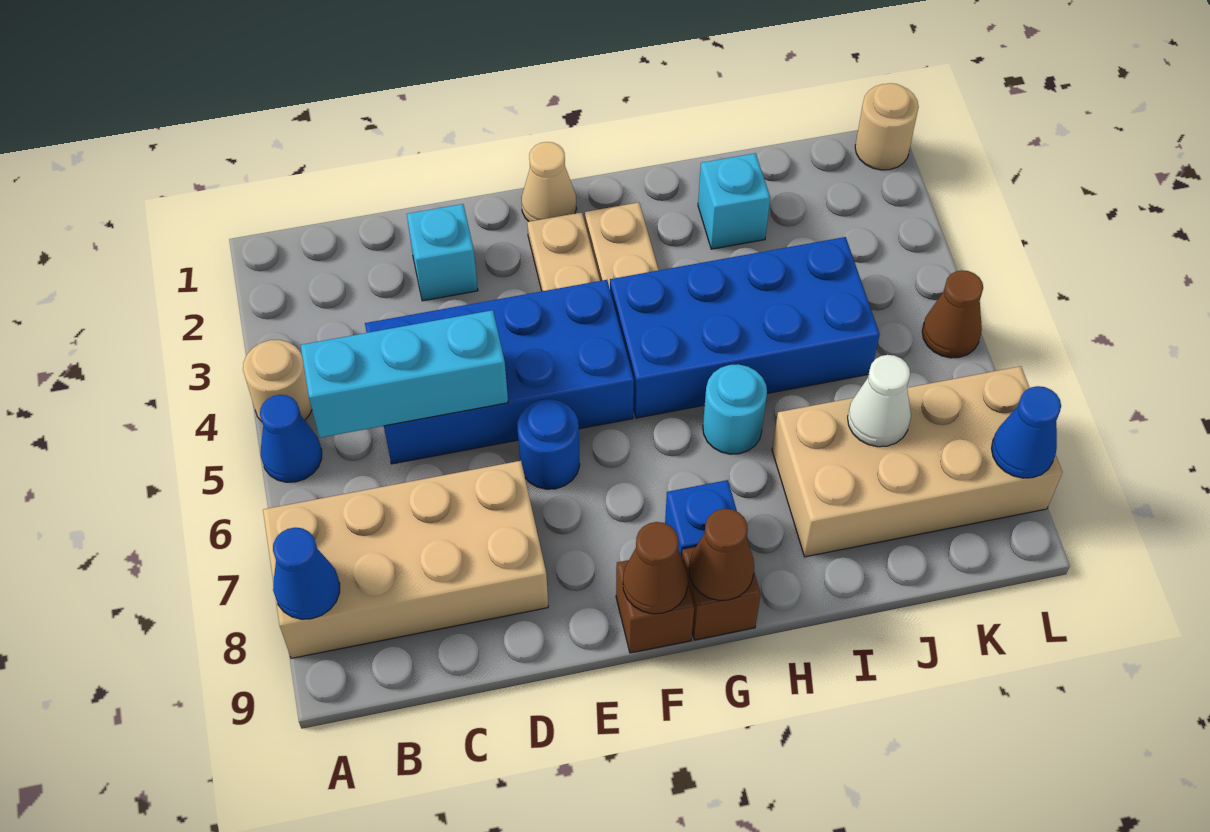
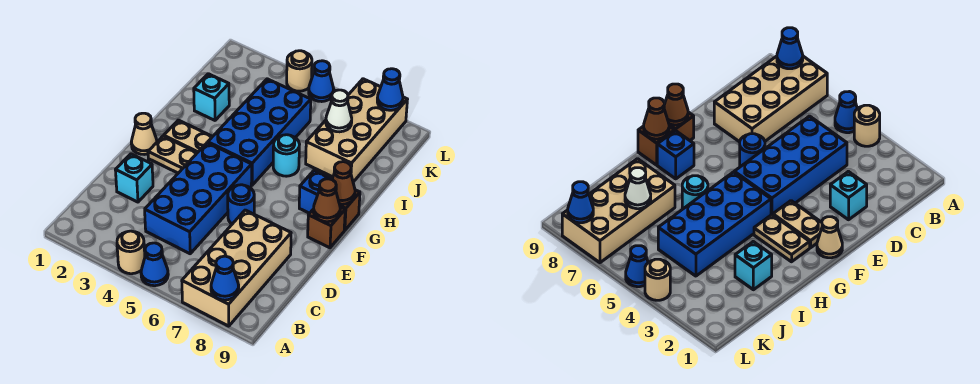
cyan brick B5:D5 level 2 -> none
tan round brick L1 level 1 -> tan round brick L4 level 1
brown cone L5 level 1 -> blue cone L5 level 1

